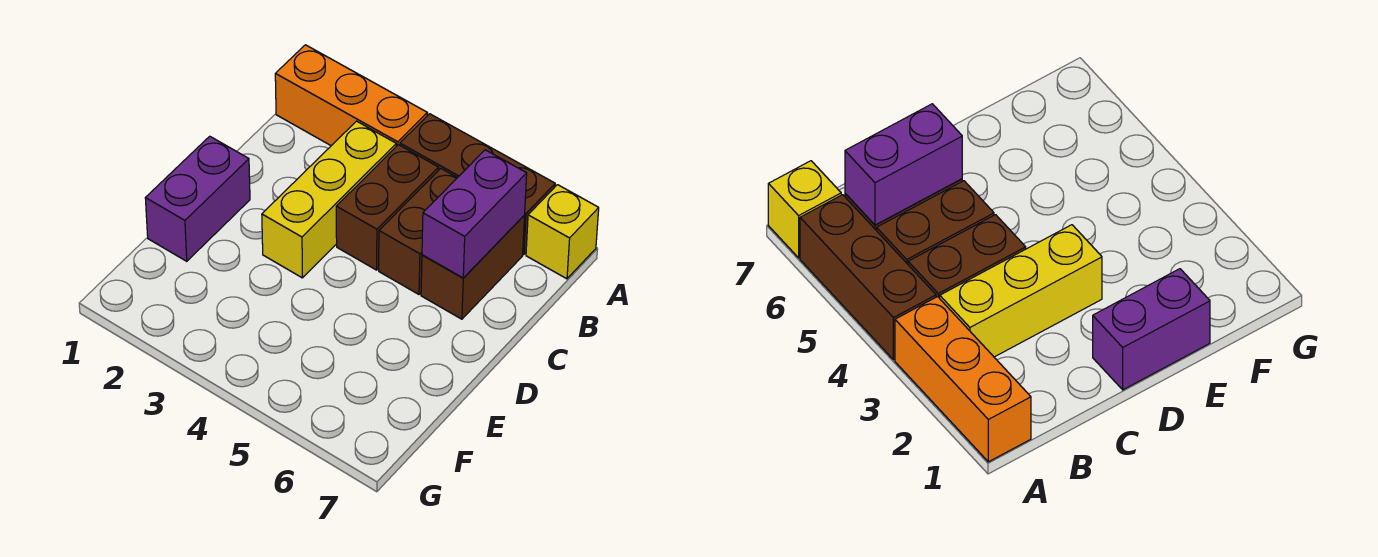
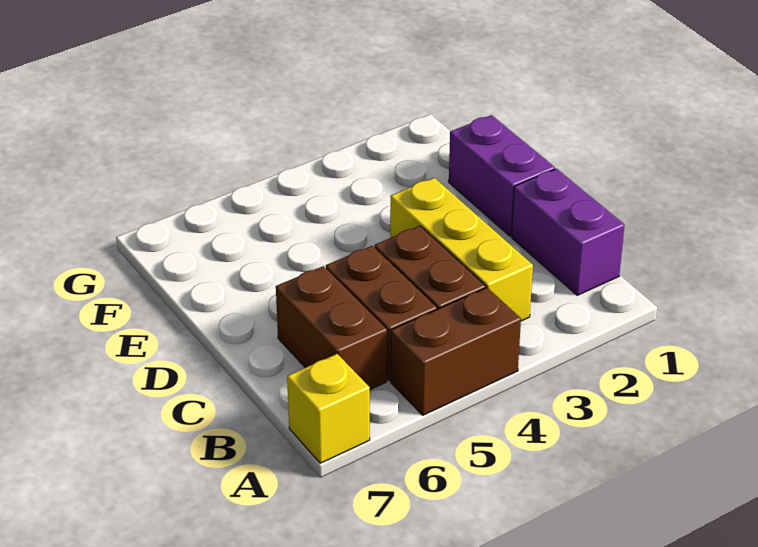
orange brick A1:A3 level 1 -> none
brown brick A4:A6 level 1 -> brown brick A4:A5 level 1
purple brick B6:C6 level 2 -> purple brick B1:C1 level 1

